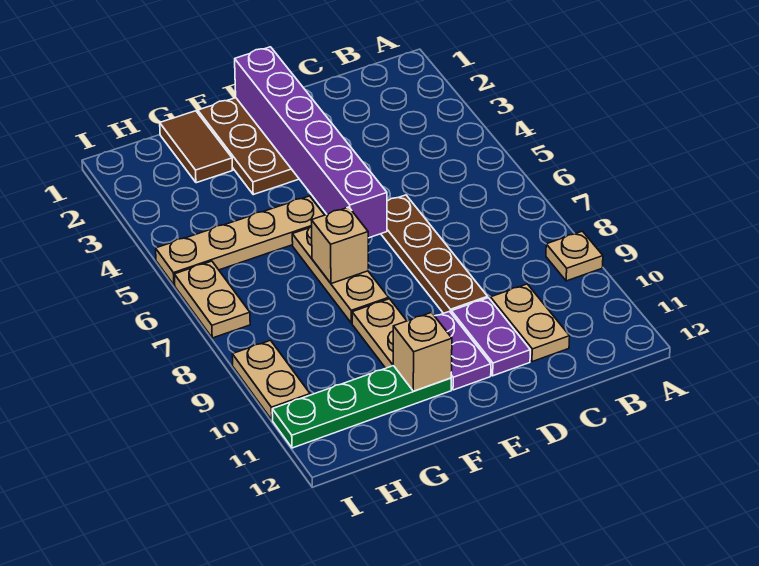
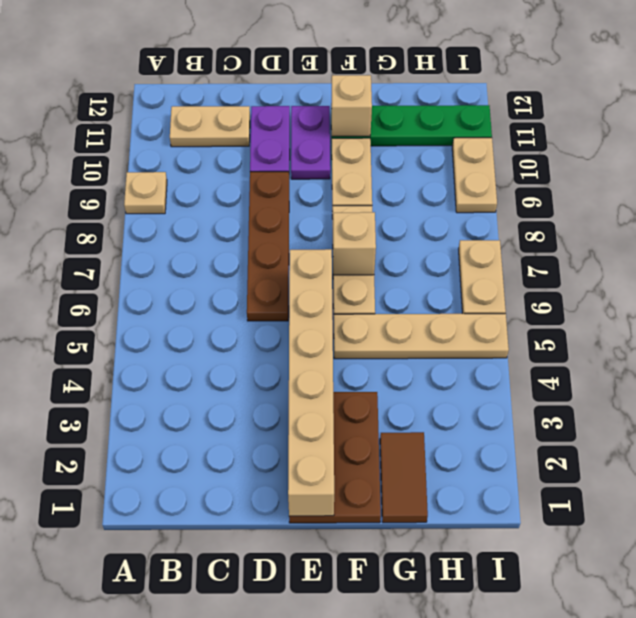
tan plate C10:C11 level 1 -> tan plate B11:C11 level 1
purple brick E1:E6 level 2 -> tan brick E1:E6 level 2

